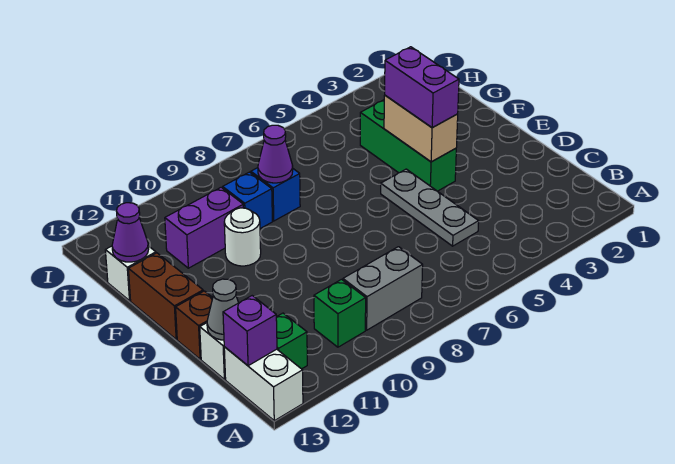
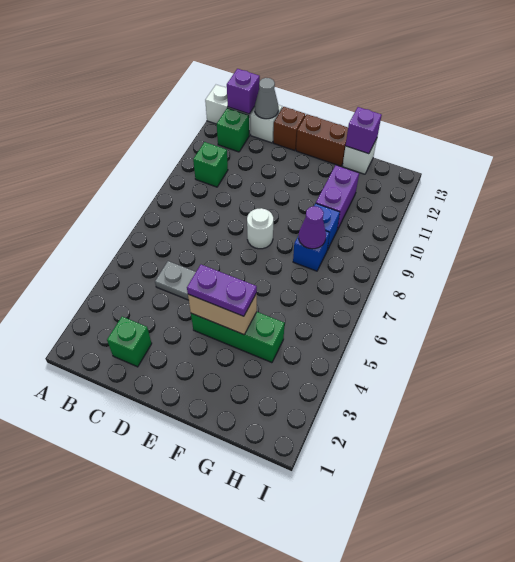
grey brick B8:B9 level 1 -> none
none -> green brick C2 level 1
purple brick E4:F4 level 3 -> purple plate E4:F4 level 3
white round brick F10 level 1 -> white round brick E8 level 1
purple cone G13 level 2 -> purple brick G13 level 2

